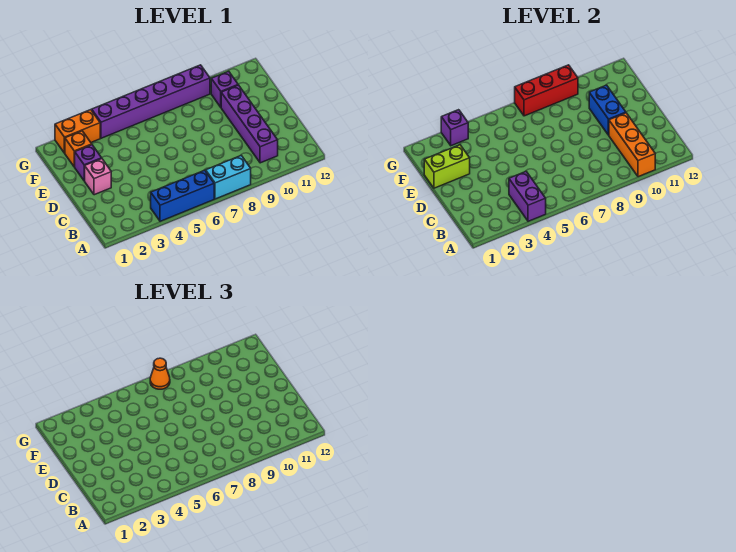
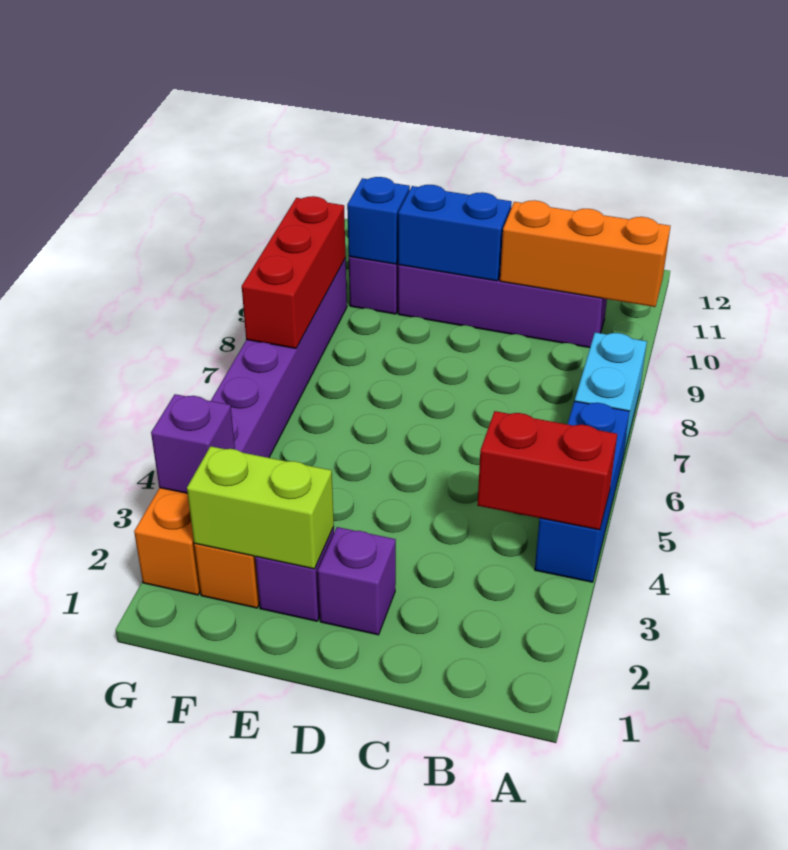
purple brick A4:B4 level 2 -> red brick A4:B4 level 2
pink brick D2 level 1 -> purple brick D2 level 1
lime brick E1:E2 level 2 -> lime brick E2:F2 level 2
none -> blue brick F10 level 2
orange cone G7 level 3 -> none

